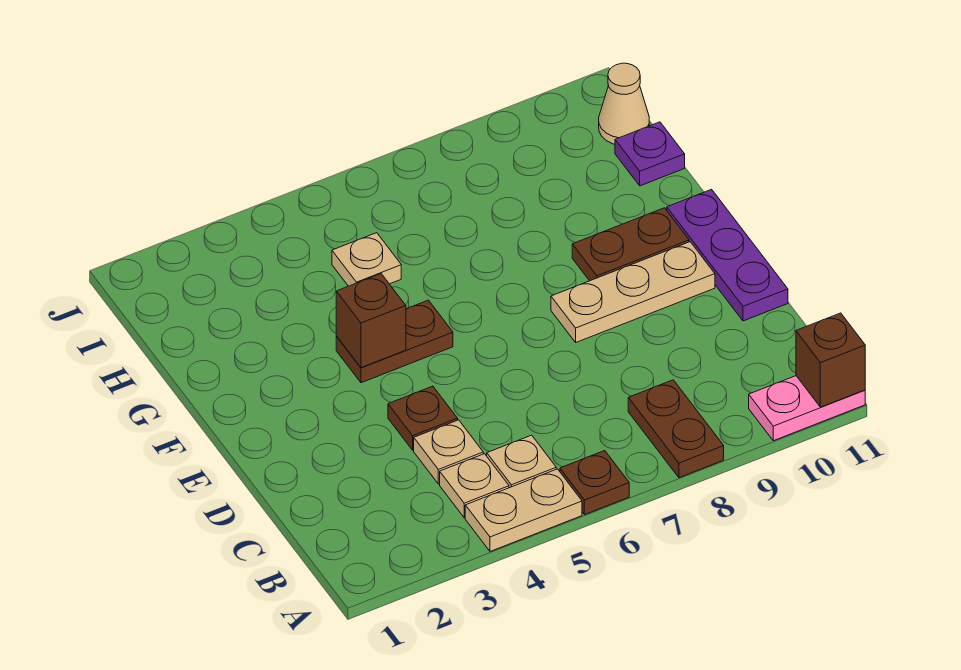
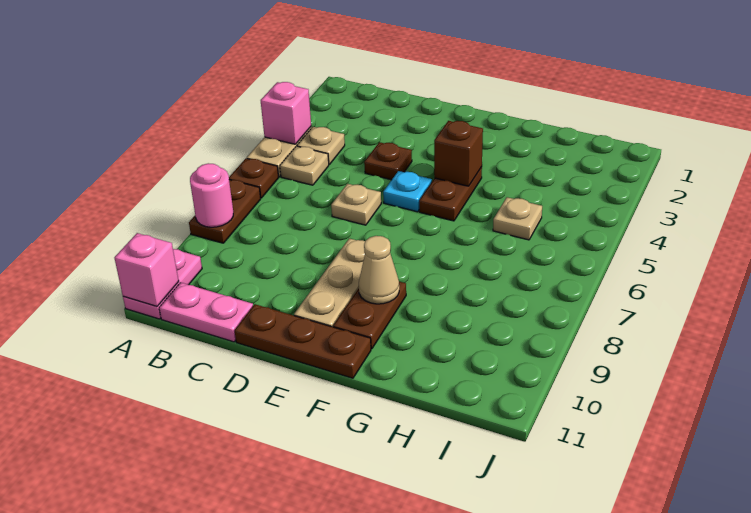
none -> pink brick A4 level 2
brown plate A8:B8 level 1 -> brown plate A7:A8 level 1
none -> pink round brick A8 level 2
brown brick A11 level 2 -> pink brick A11 level 2
none -> pink plate B11:C11 level 1
tan plate C4 level 1 -> tan plate D6 level 1
purple plate D11:F11 level 1 -> brown plate D11:F11 level 1
none -> cyan plate E5 level 1
purple plate H11 level 1 -> none
tan cone I11 level 1 -> tan cone F9 level 2

